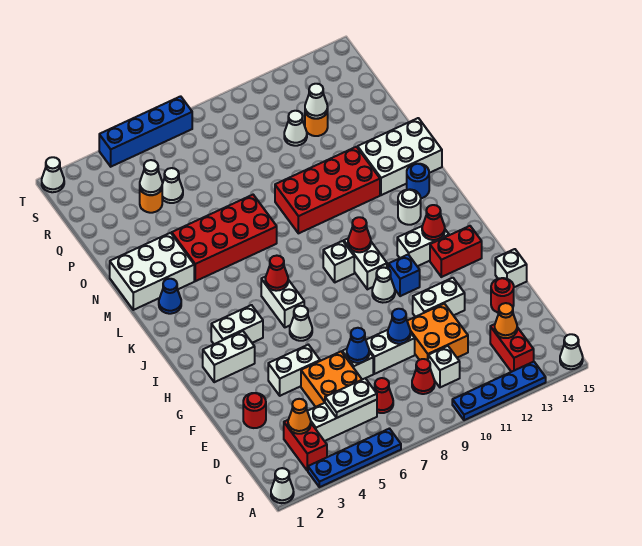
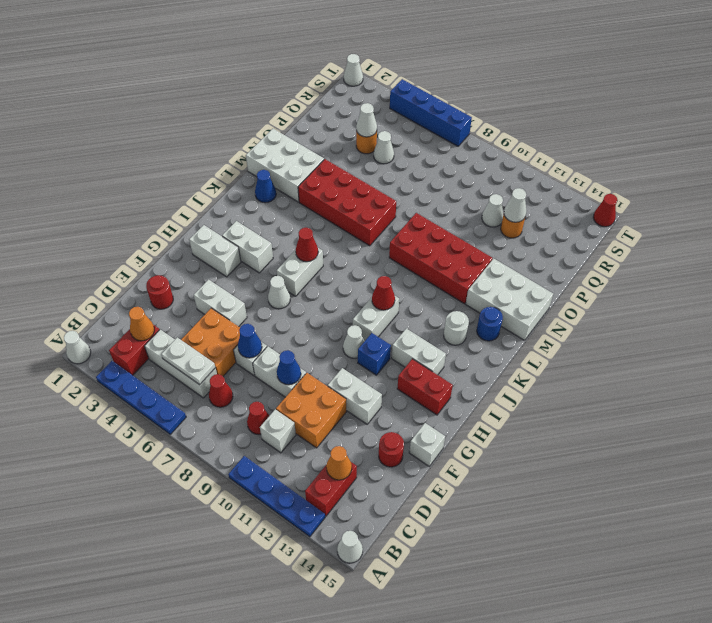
red cone I13 level 2 -> red cone T15 level 1
white brick J9 level 1 -> none

